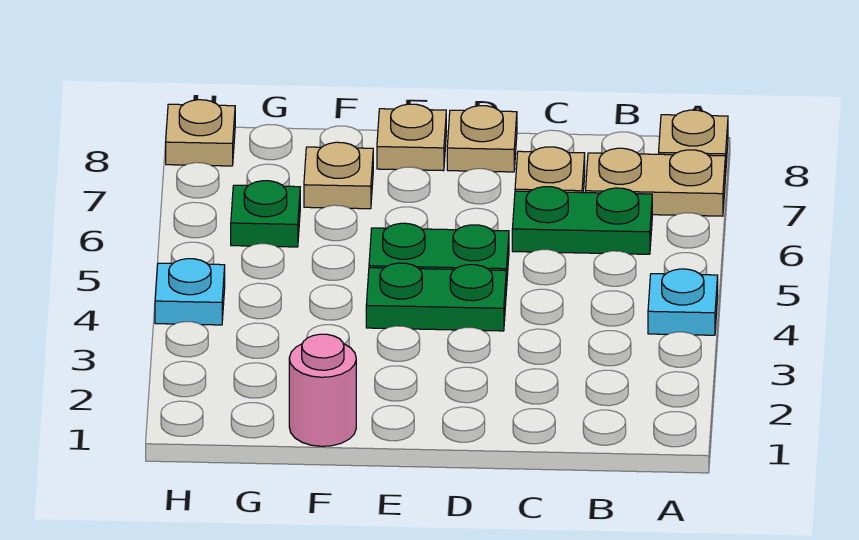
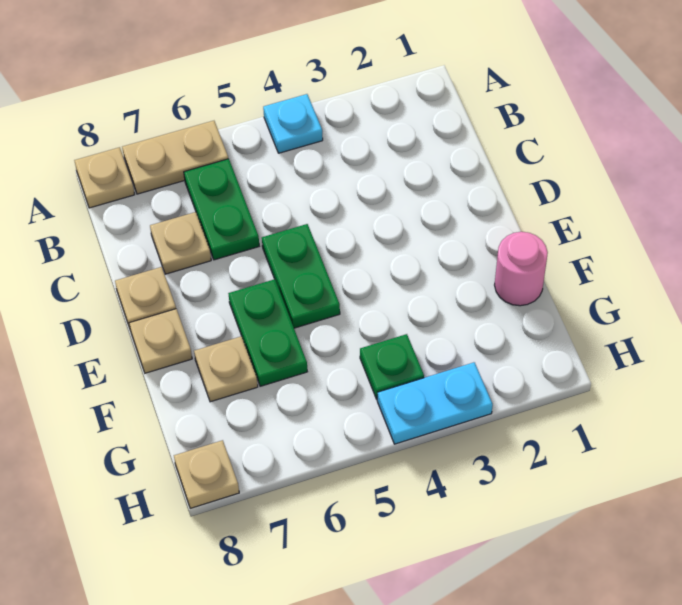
tan plate A7:B7 level 1 -> tan plate A6:A7 level 1
green plate D4:E4 level 1 -> green plate E6:F6 level 1
green plate G6 level 1 -> green plate G4 level 1
cyan plate H4 level 1 -> cyan plate H3:H4 level 1

